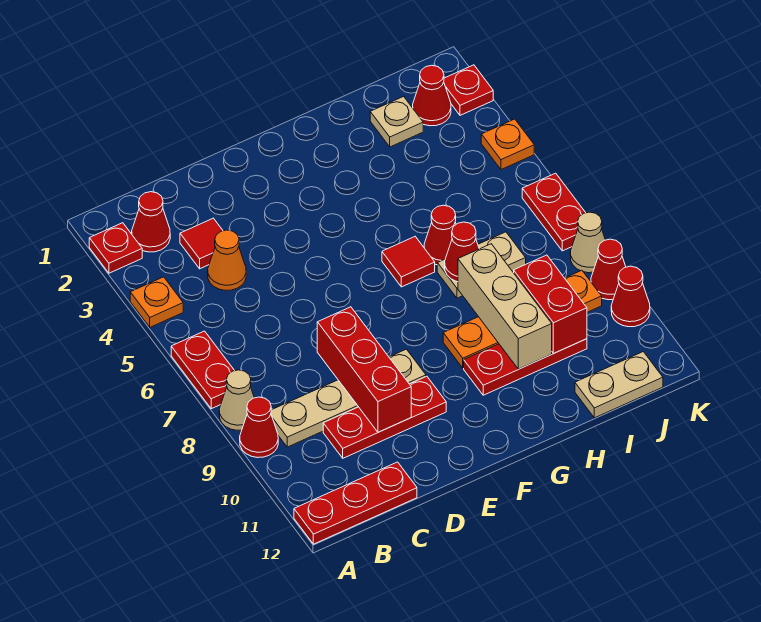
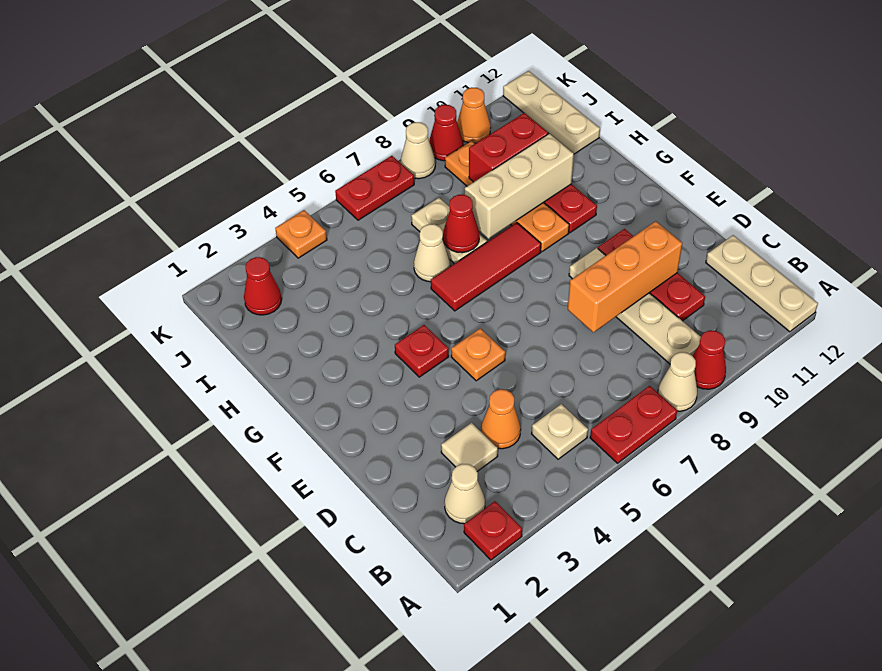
orange plate A4 level 1 -> orange plate E5 level 1
red plate A12:C12 level 1 -> tan plate A12:C12 level 1
red cone B2 level 1 -> tan cone B2 level 1
red tile C3 level 1 -> tan tile C3 level 1
red brick D8:D10 level 2 -> orange brick D8:D10 level 2
red tile G6 level 1 -> red tile G6:G8 level 1
red cone H6 level 1 -> tan cone H6 level 1
tan plate I2 level 1 -> tan plate B5 level 1
tan plate I12:J12 level 1 -> tan plate I12:K12 level 1
red plate K2 level 1 -> red plate F4 level 1
red cone K10 level 1 -> orange cone K10 level 1

